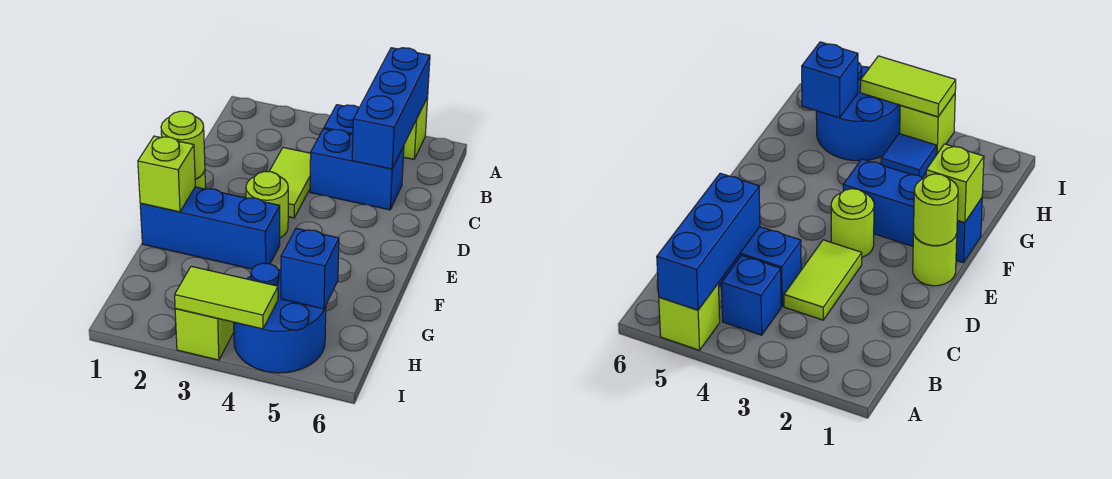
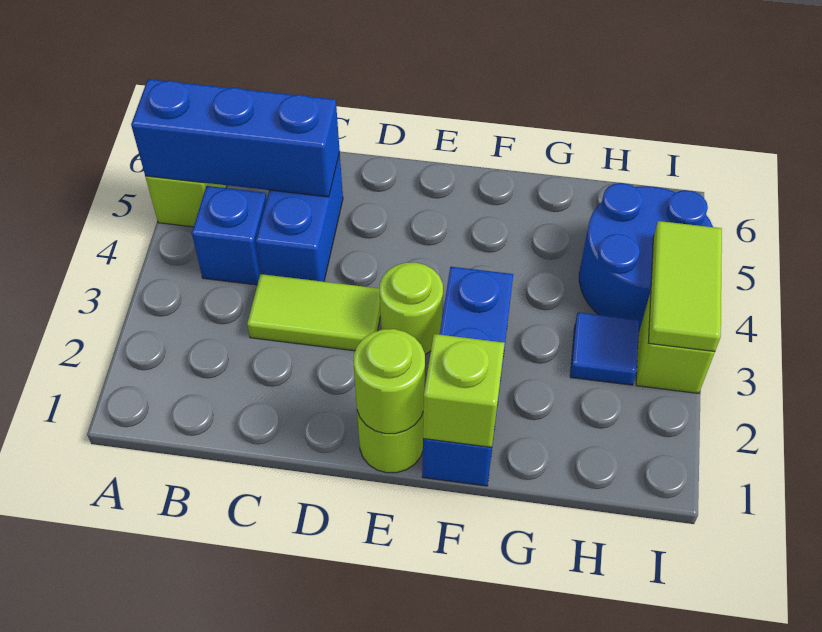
blue brick H5 level 2 -> none

